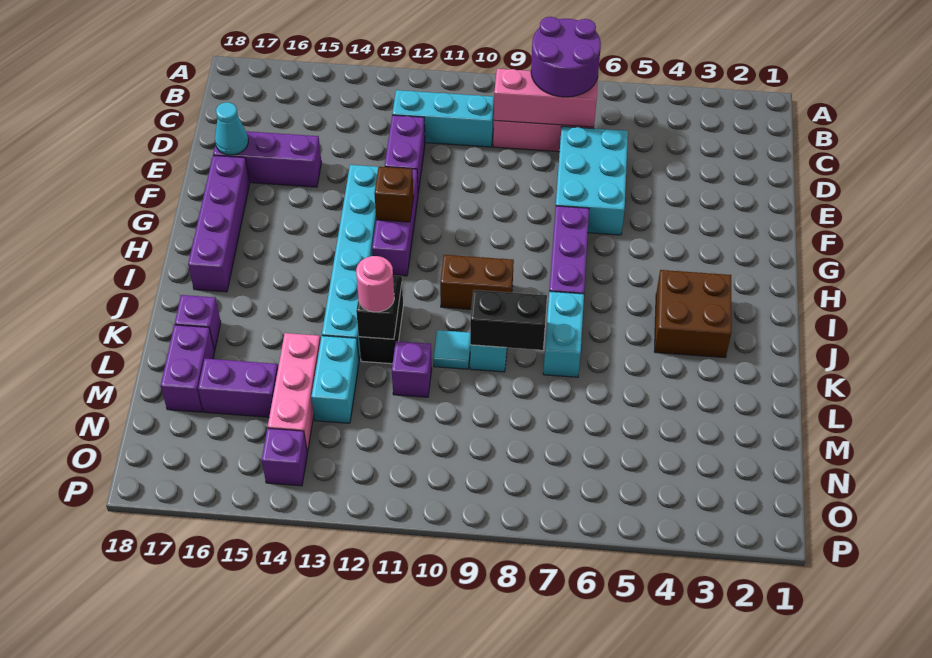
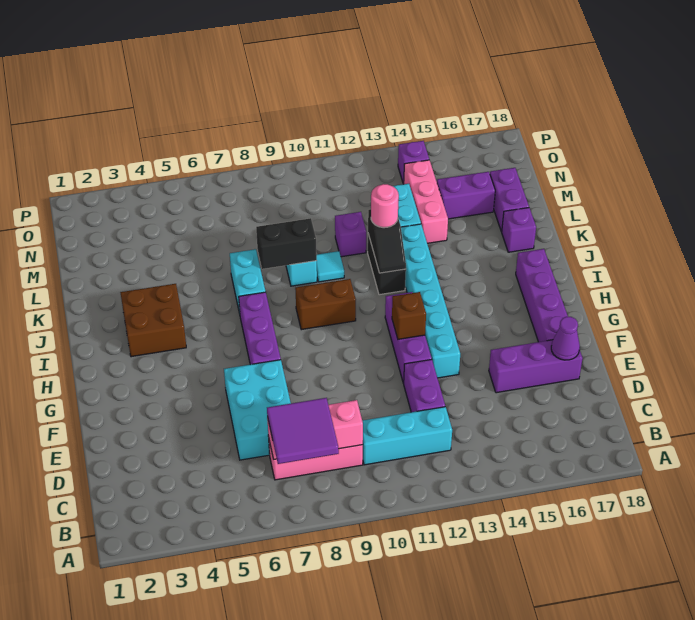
purple round brick B7:C8 level 3 -> purple tile B7:C8 level 3
cyan cone E17 level 2 -> purple cone E17 level 2

